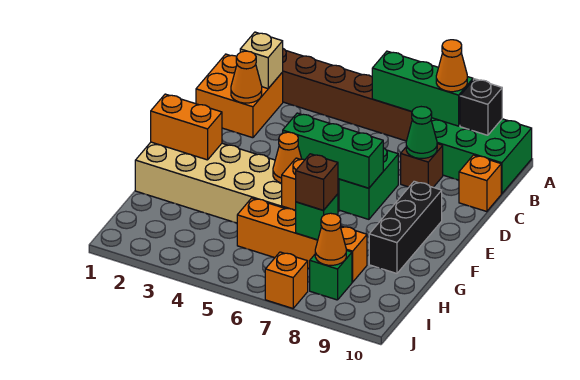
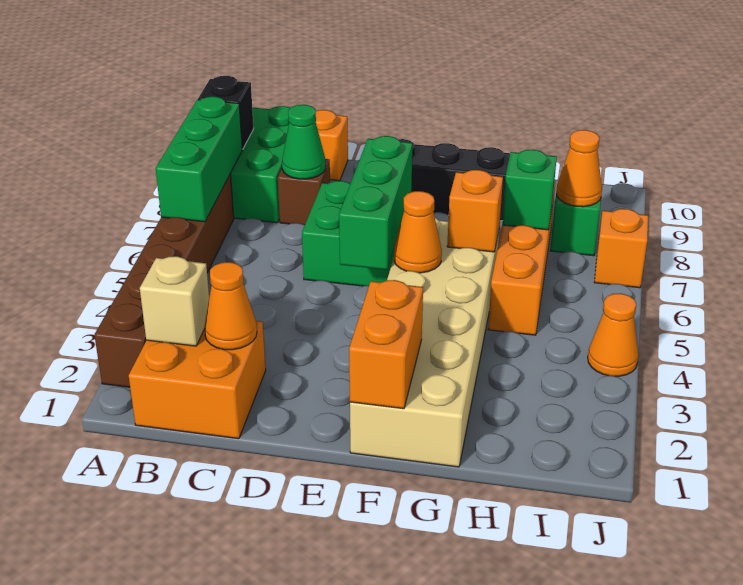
orange cone A8 level 3 -> orange cone J4 level 1
brown brick H7 level 3 -> none

